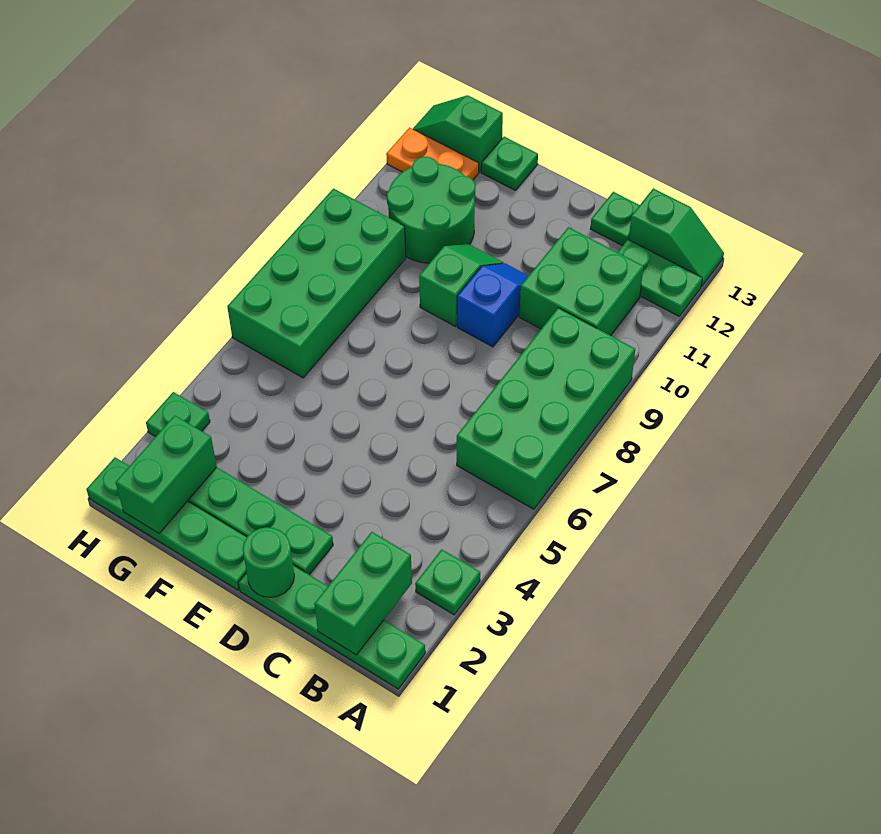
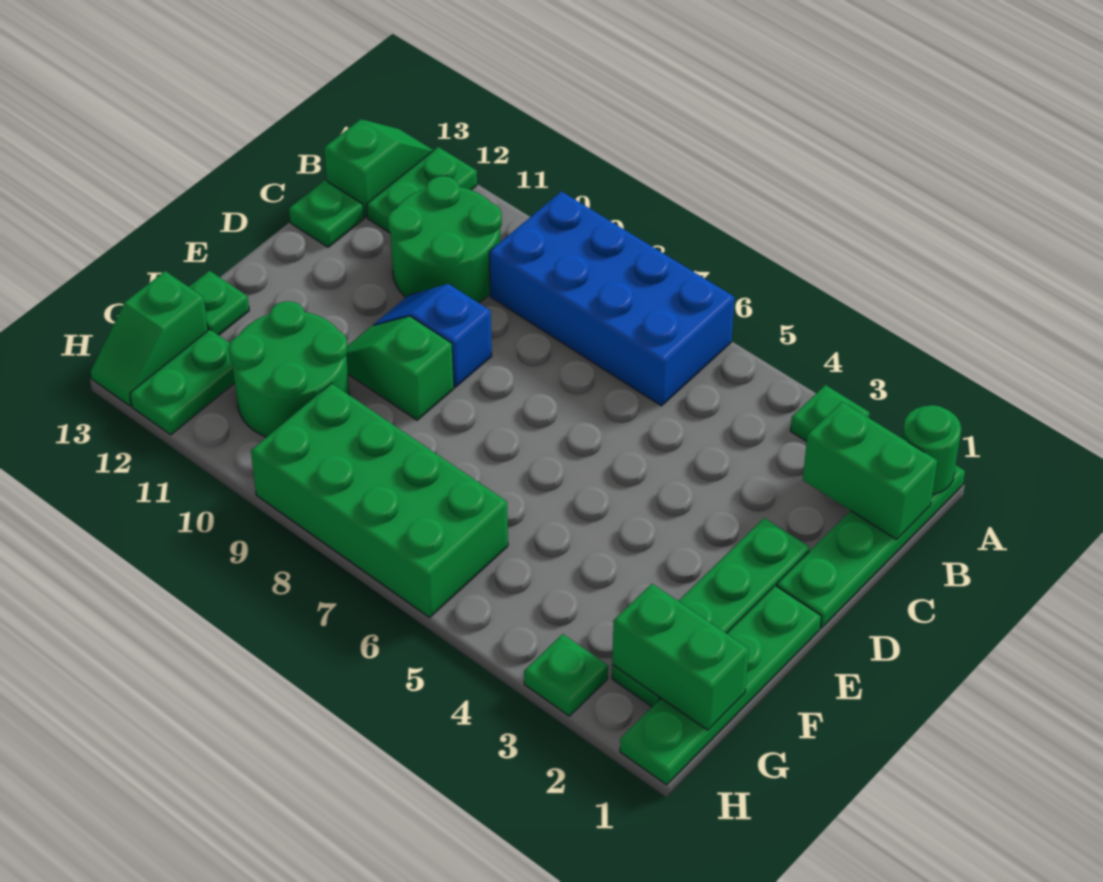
green brick A6:B9 level 1 -> blue brick A6:B9 level 1
green brick B10:C11 level 1 -> green round brick B10:C11 level 1
green round brick D1 level 2 -> green round brick A1 level 2
orange plate G12:H12 level 1 -> green plate G12:H12 level 1

